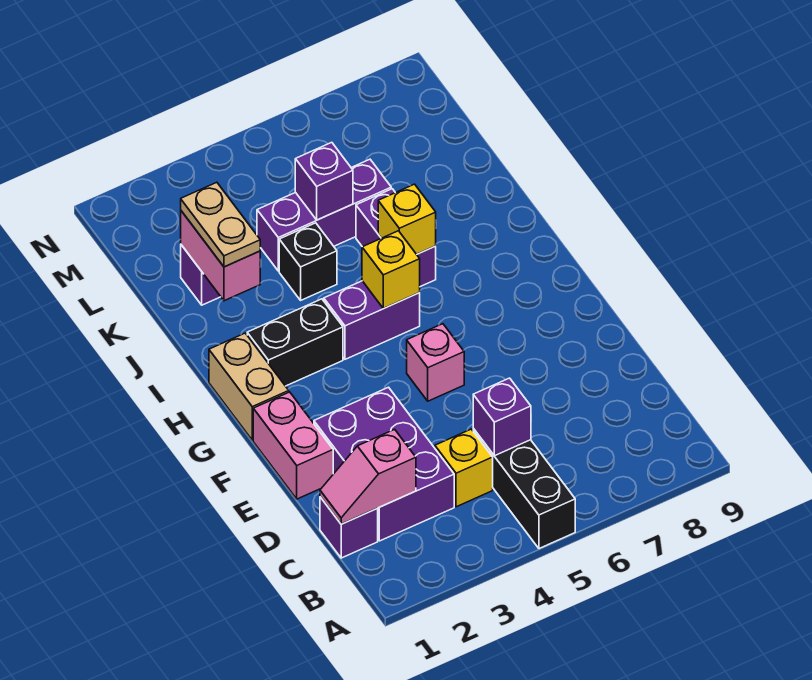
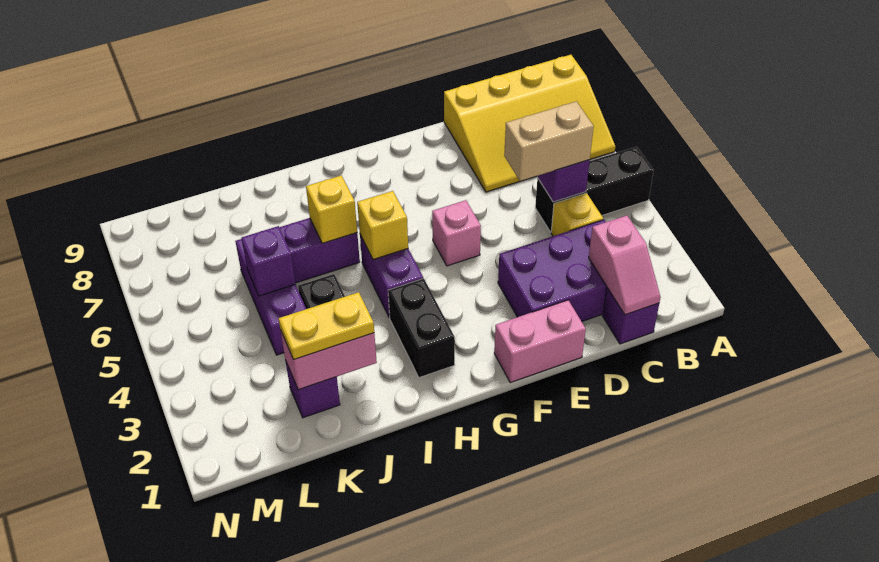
none -> yellow slope A7:D9 level 1 top 9
tan brick G1:H1 level 1 -> tan brick C5:D5 level 3
tan plate J2:K2 level 3 -> yellow plate J2:K2 level 3

